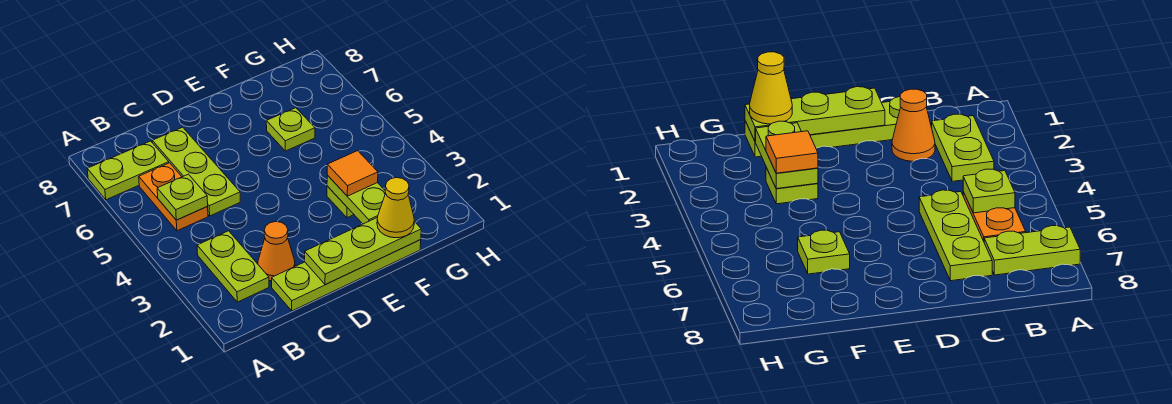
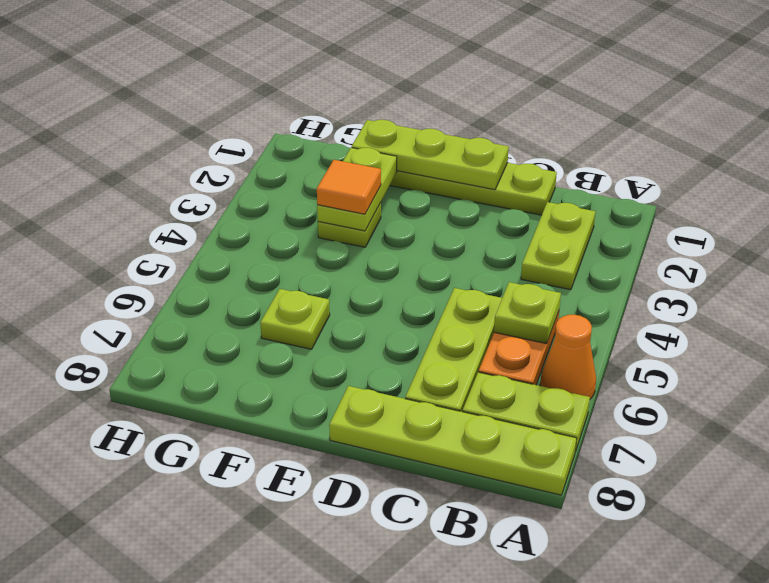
none -> lime plate A8:D8 level 1
orange cone C2 level 1 -> orange cone A6 level 1
yellow cone F1 level 3 -> none

